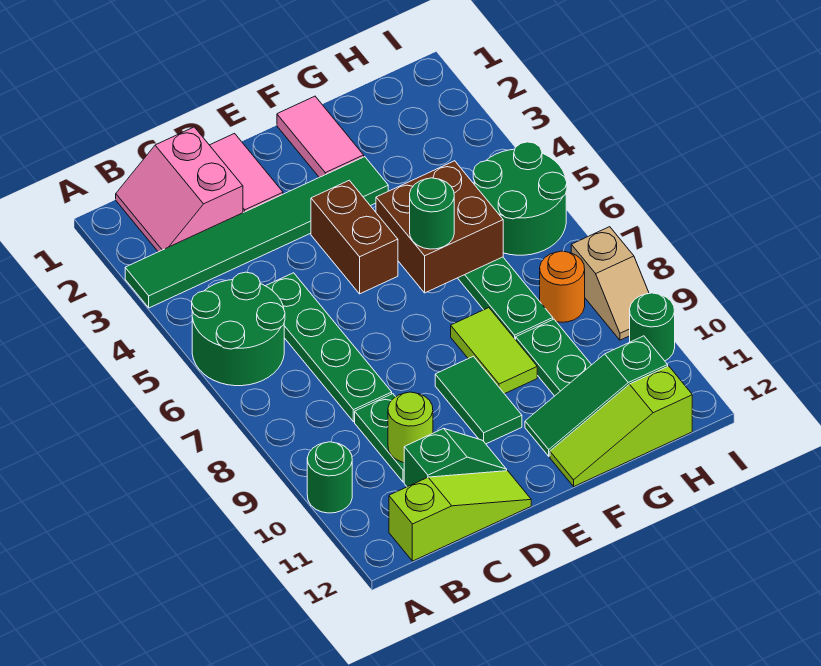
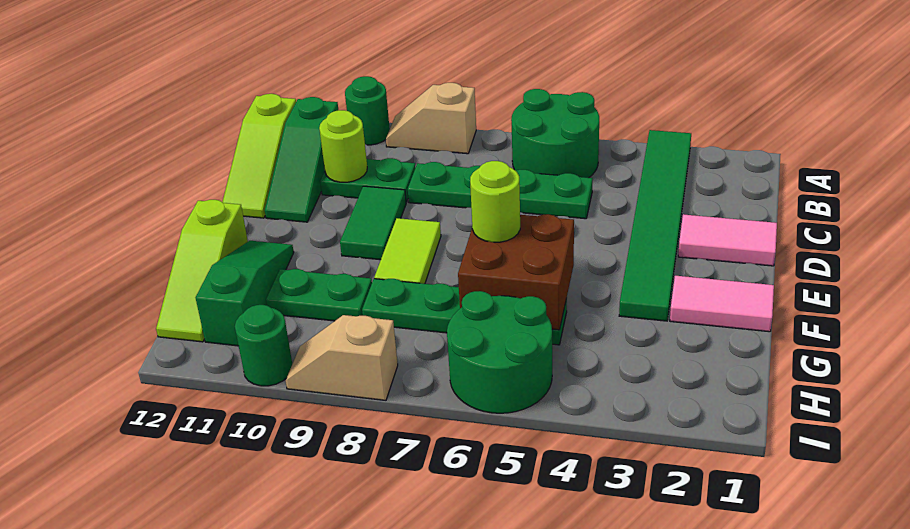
none -> tan slope A8:A9 level 1 top 8
pink slope B1:C2 level 1 top C -> none
green slope C11:D11 level 1 top C -> green slope B11:D11 level 1 top B
brown brick E4:E5 level 1 -> none
green tile E9:E10 level 1 -> green tile D9:E9 level 1
green round brick F6 level 3 -> lime round brick F6 level 3
lime tile F8:F9 level 1 -> lime tile E8:F8 level 1
lime slope F12:H12 level 1 top H -> lime slope F12:H12 level 1 top F
orange round brick H8 level 1 -> none

